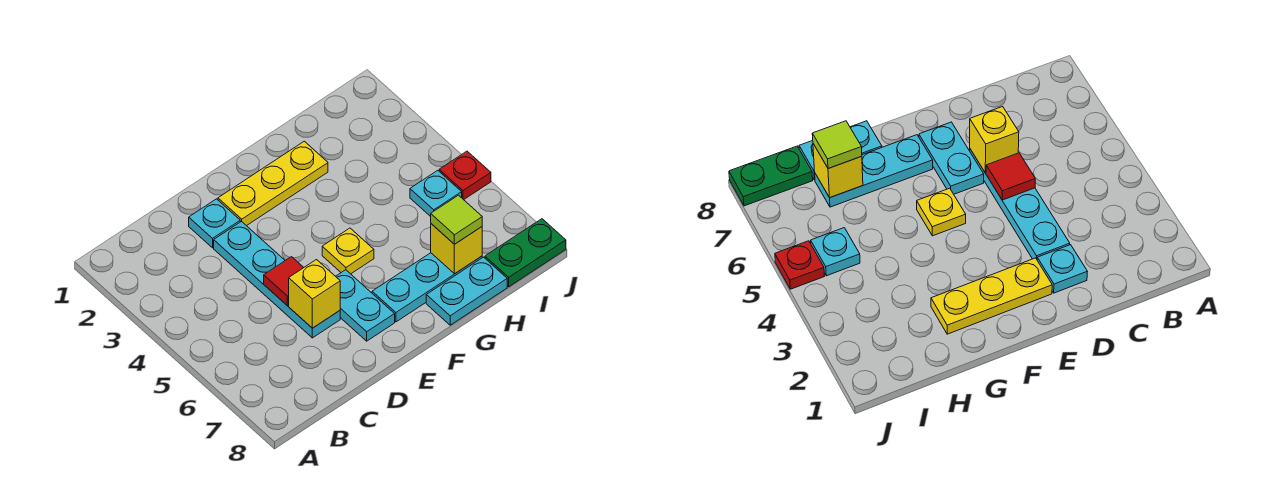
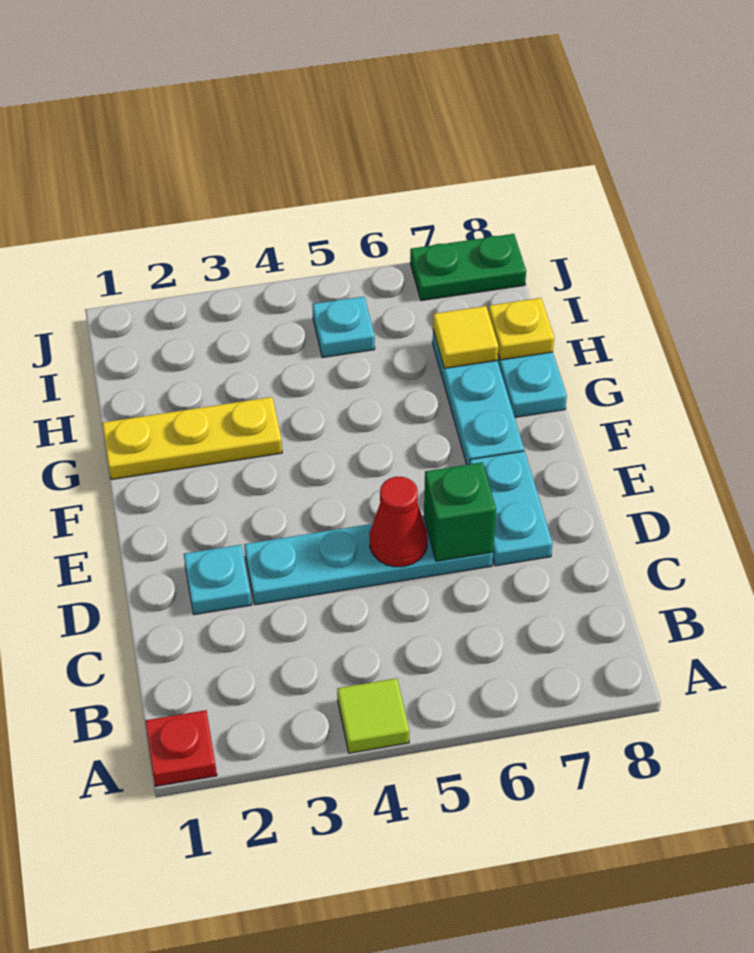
red tile D5 level 2 -> red cone D5 level 2
yellow brick D6 level 2 -> green brick D6 level 2
yellow plate E2:G2 level 1 -> yellow plate G1:G3 level 1
cyan plate E6:E7 level 1 -> cyan plate D7:E7 level 1
yellow plate F5 level 1 -> yellow plate H8 level 2
yellow brick H7 level 2 -> yellow tile H7 level 2
lime tile H7 level 3 -> lime tile A4 level 1
green plate I8:J8 level 1 -> green plate J7:J8 level 1
red plate J5 level 1 -> red plate A1 level 1

